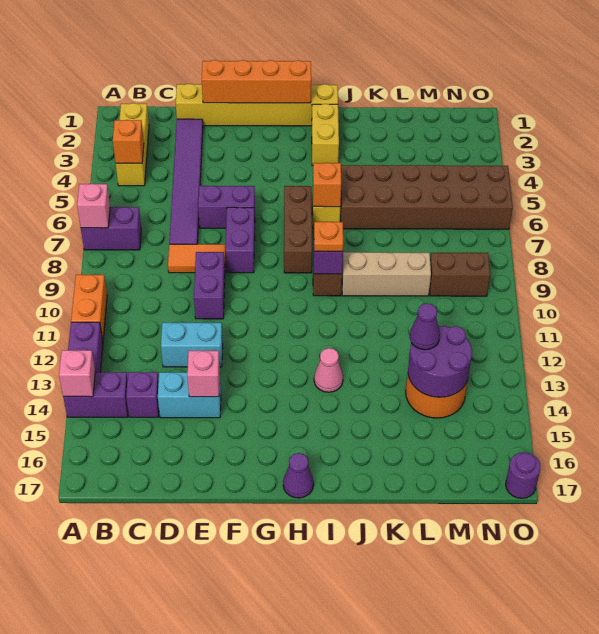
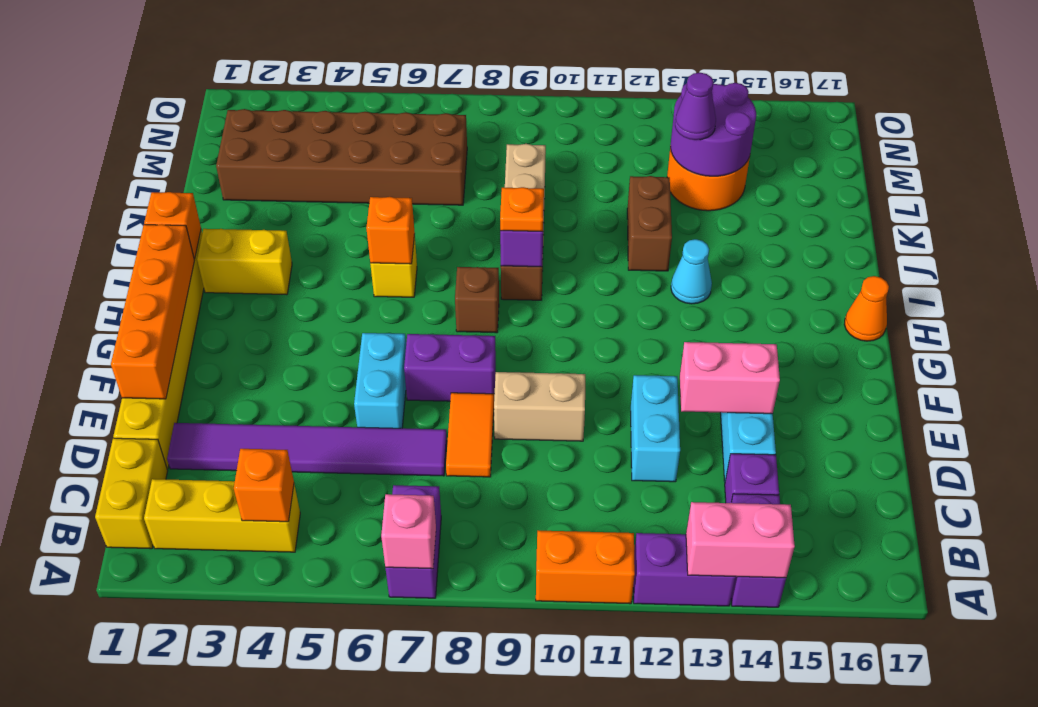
pink brick A14 level 2 -> pink brick A13:A14 level 2
none -> yellow brick B1:C1 level 1
purple brick E6:F6 level 1 -> cyan brick E6:F6 level 1
purple brick E9:E10 level 1 -> tan brick E9:E10 level 1
pink brick E14 level 2 -> pink brick E13:E14 level 2
brown brick H6:H8 level 1 -> brown brick H8 level 1
purple cone H17 level 1 -> orange cone H17 level 1
none -> orange brick I1 level 2
pink cone I13 level 1 -> cyan cone I13 level 1
brown brick J5:O6 level 1 -> brown brick L2:M7 level 1
brown brick M9:N9 level 1 -> brown brick J12:K12 level 1
purple round brick O17 level 1 -> none

